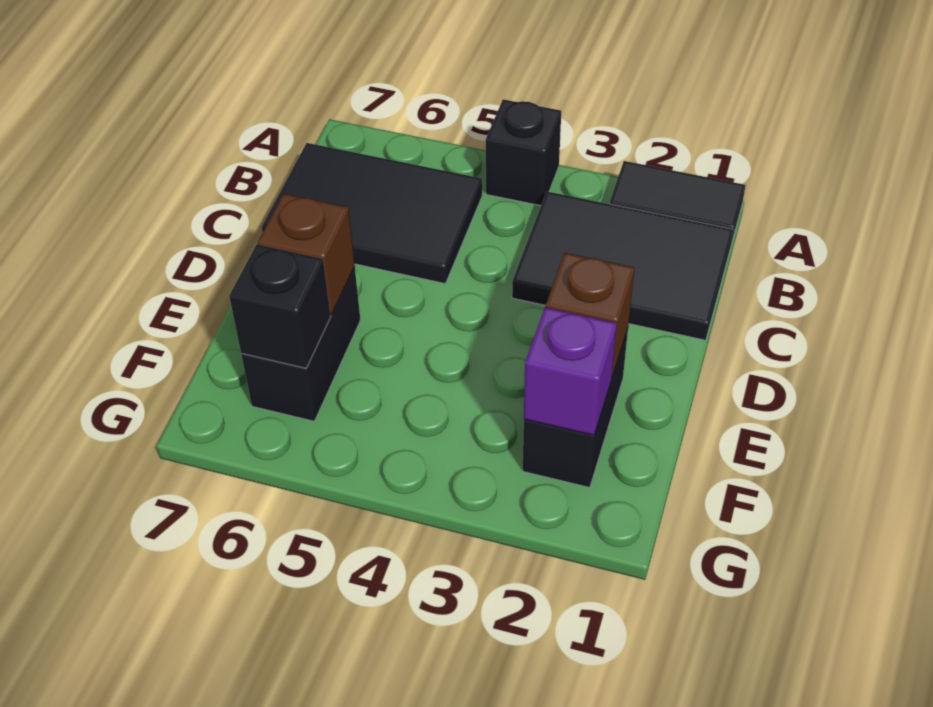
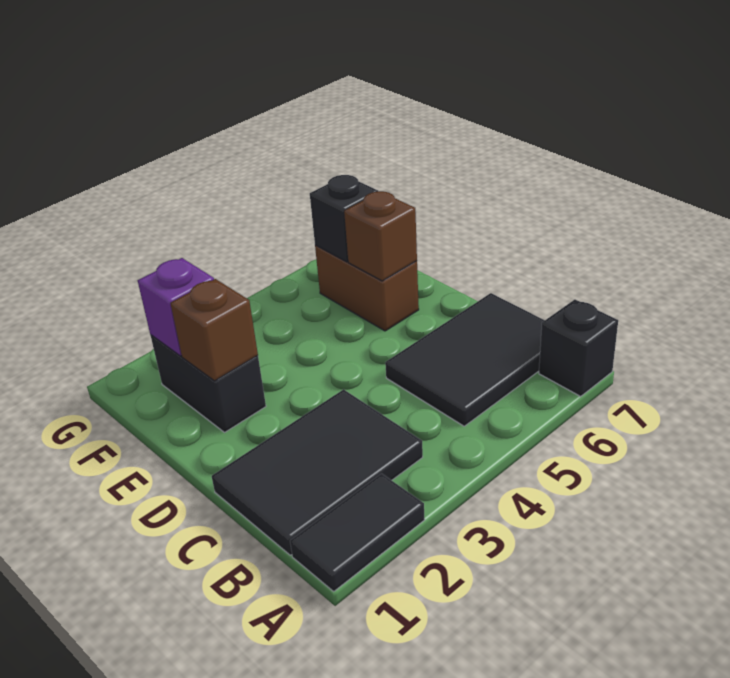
black brick A4 level 1 -> black brick A7 level 1
black brick E6:F6 level 1 -> brown brick E6:F6 level 1

